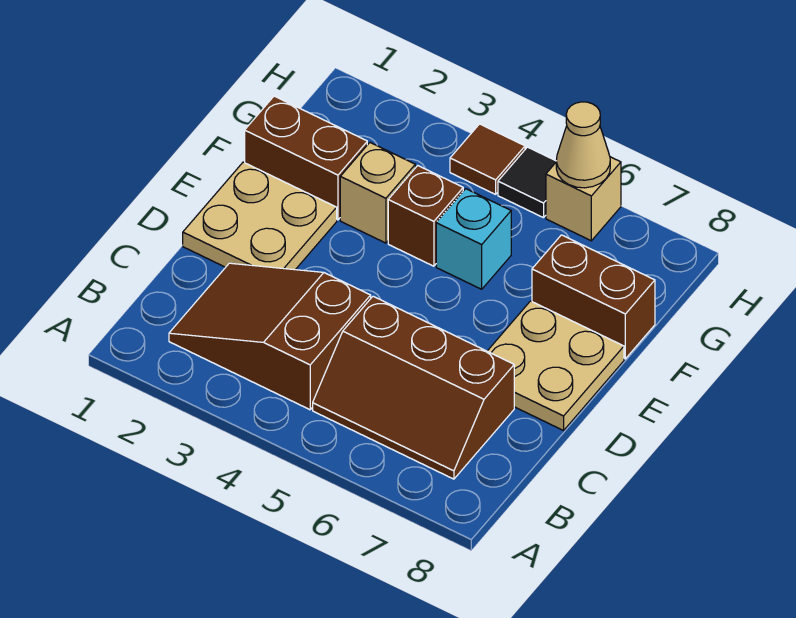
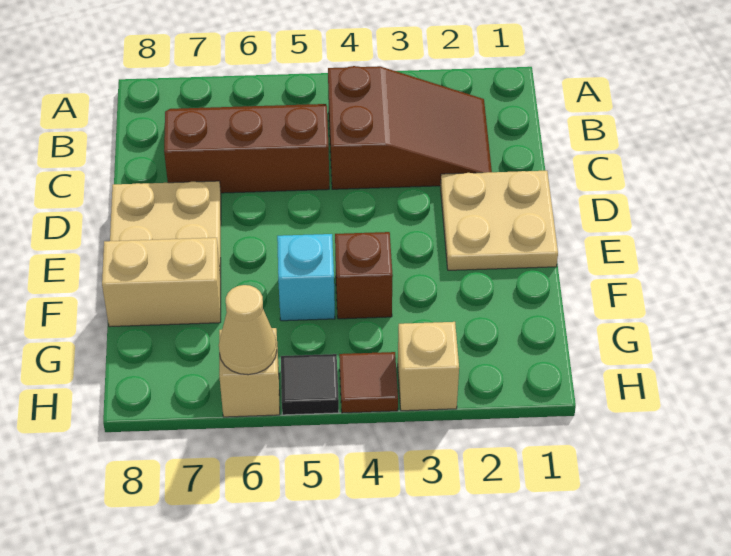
brown brick F1:F2 level 1 -> none
tan brick F3 level 1 -> tan brick H3 level 1
brown brick F7:F8 level 1 -> tan brick F7:F8 level 1

